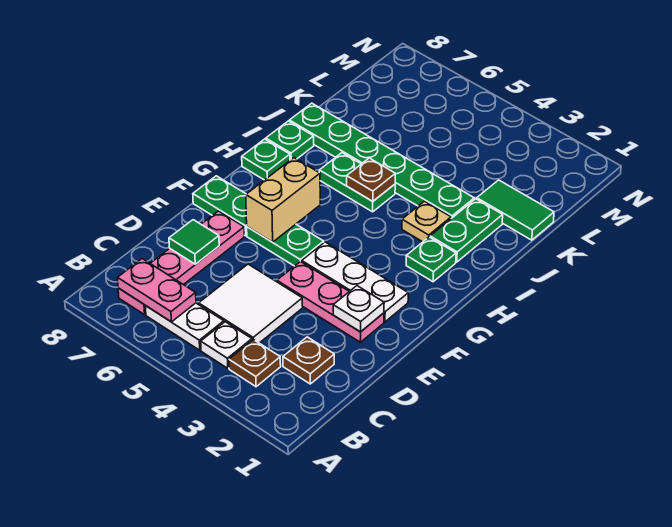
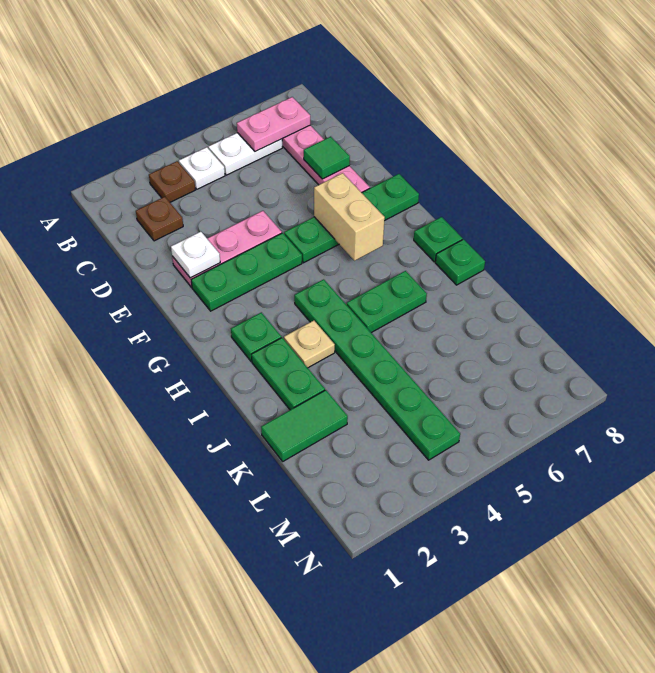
white tile C4:D5 level 1 -> none
white plate F2:F4 level 1 -> green plate F2:F4 level 1
brown plate I5 level 2 -> none
green plate J3:J8 level 1 -> green plate H4:M4 level 1

